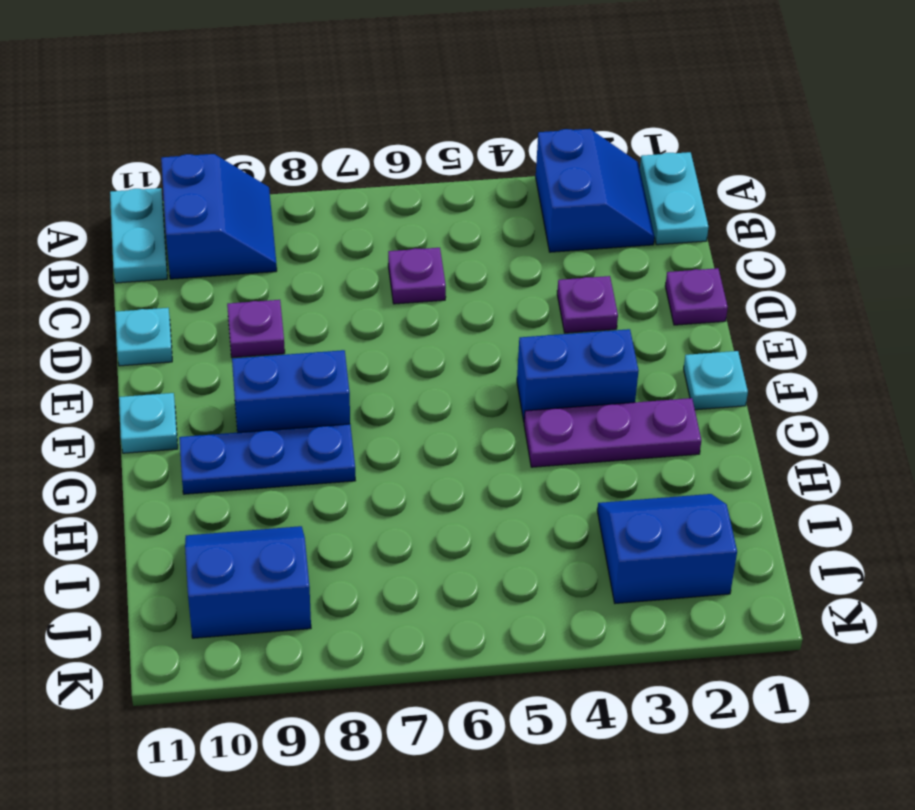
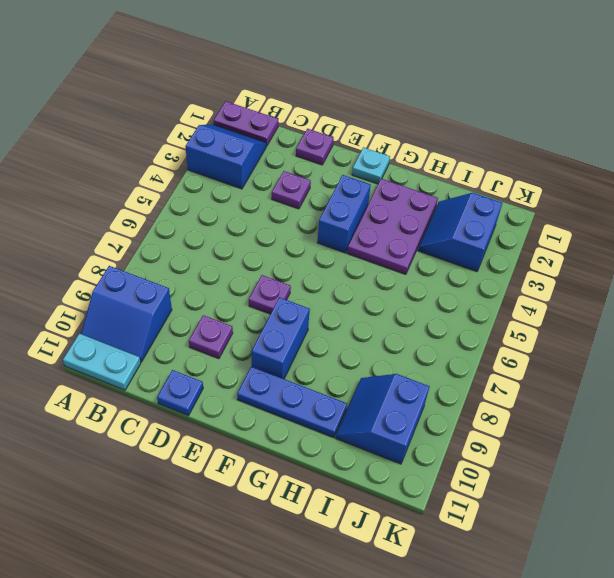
cyan plate A1:B1 level 1 -> purple plate A1:B1 level 1
blue slope A9:B10 level 1 top 10 -> blue slope A9:B10 level 1 top 9
purple plate C6 level 1 -> purple plate E7 level 1
cyan plate D11 level 1 -> blue plate D11 level 1
cyan plate F11 level 1 -> none
purple plate G2:G4 level 1 -> purple plate G2:H4 level 1
blue plate G8:G10 level 1 -> blue plate F10:H10 level 1

